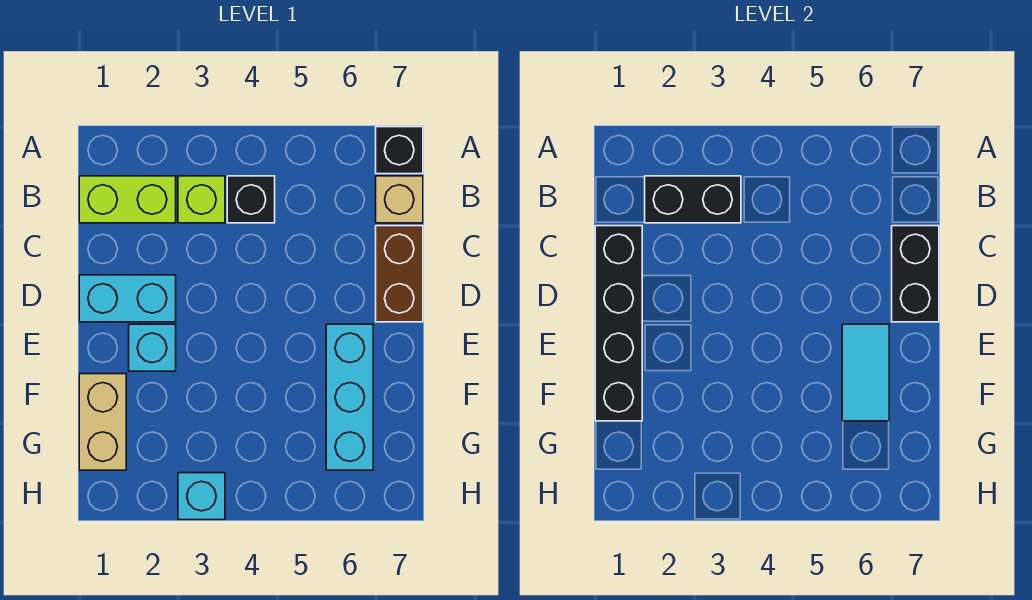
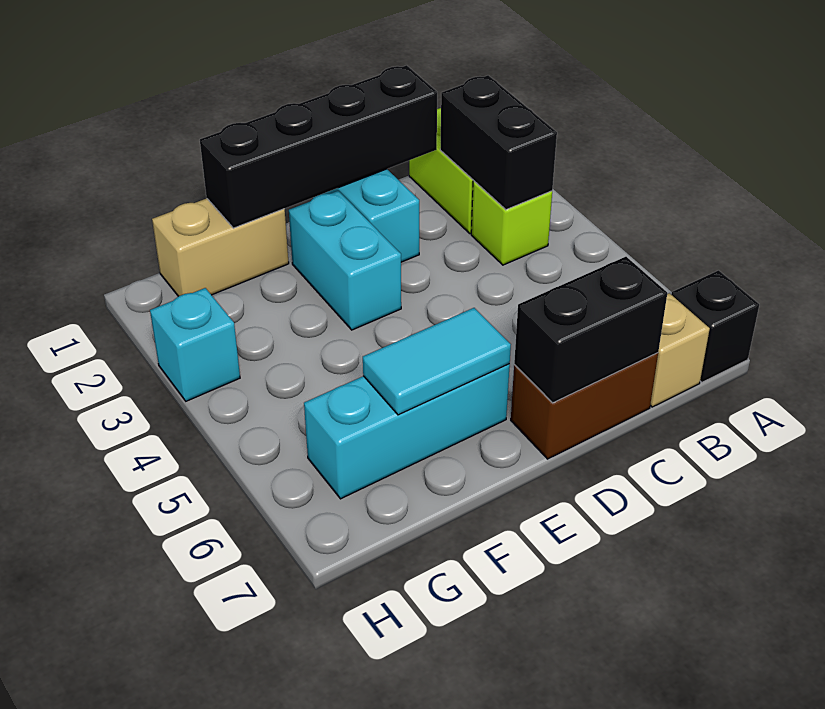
black brick B4 level 1 -> none
cyan brick E2 level 1 -> cyan brick E2:E3 level 1

